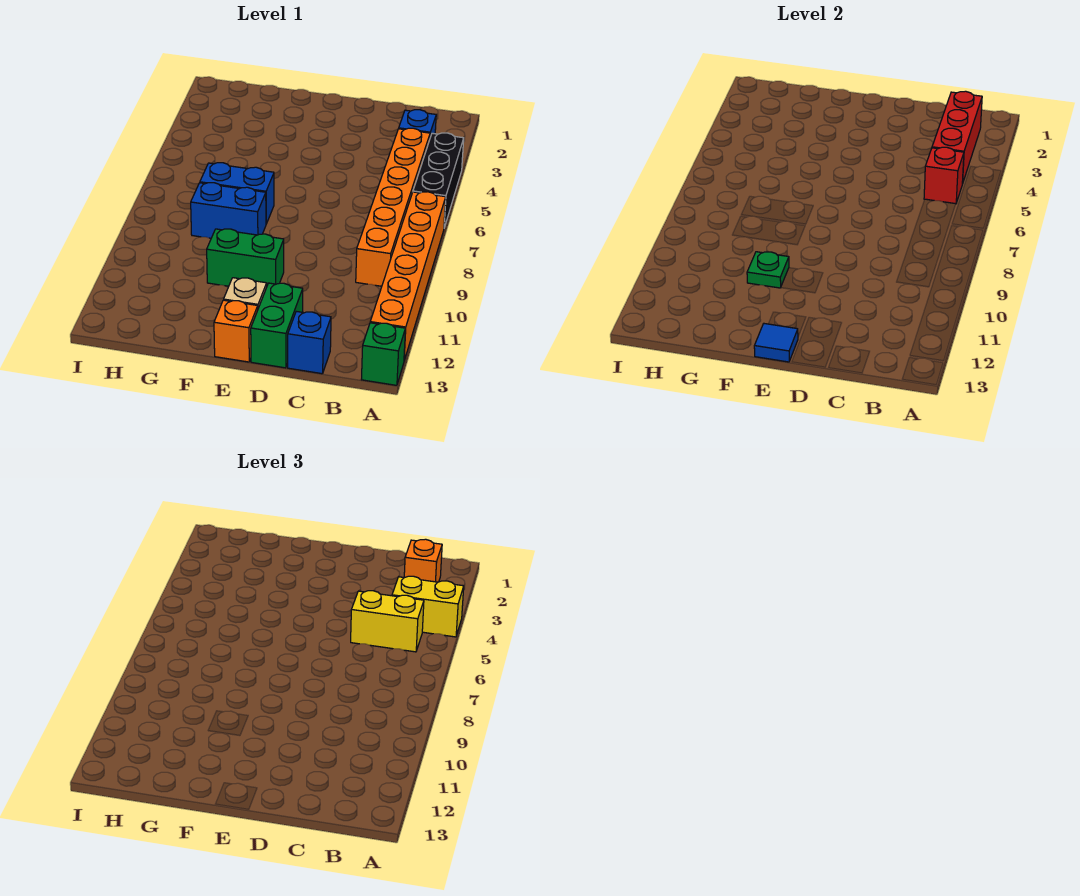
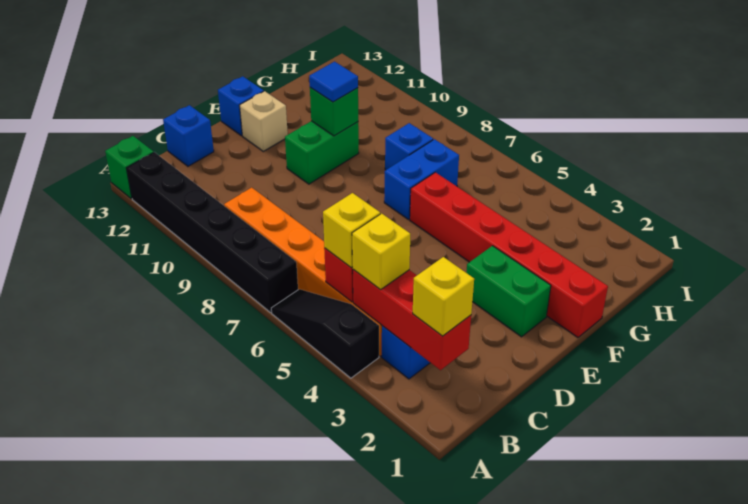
black brick A4:A6 level 1 -> black slope A4:A6 level 1 top 4
yellow brick A4:B4 level 3 -> yellow brick B4 level 3
orange brick A7:A12 level 1 -> black brick A7:A12 level 1
orange brick B2 level 3 -> yellow brick B2 level 3
yellow brick B5:C5 level 3 -> yellow brick B5 level 3
green brick D12:D13 level 1 -> green brick E2:E3 level 1
orange brick E13 level 1 -> blue brick E13 level 1
blue tile E13 level 2 -> blue tile F10 level 3
none -> red brick F1:F6 level 1
blue brick F8:G8 level 1 -> blue brick G8 level 1
green plate F10 level 2 -> green brick F10 level 2

